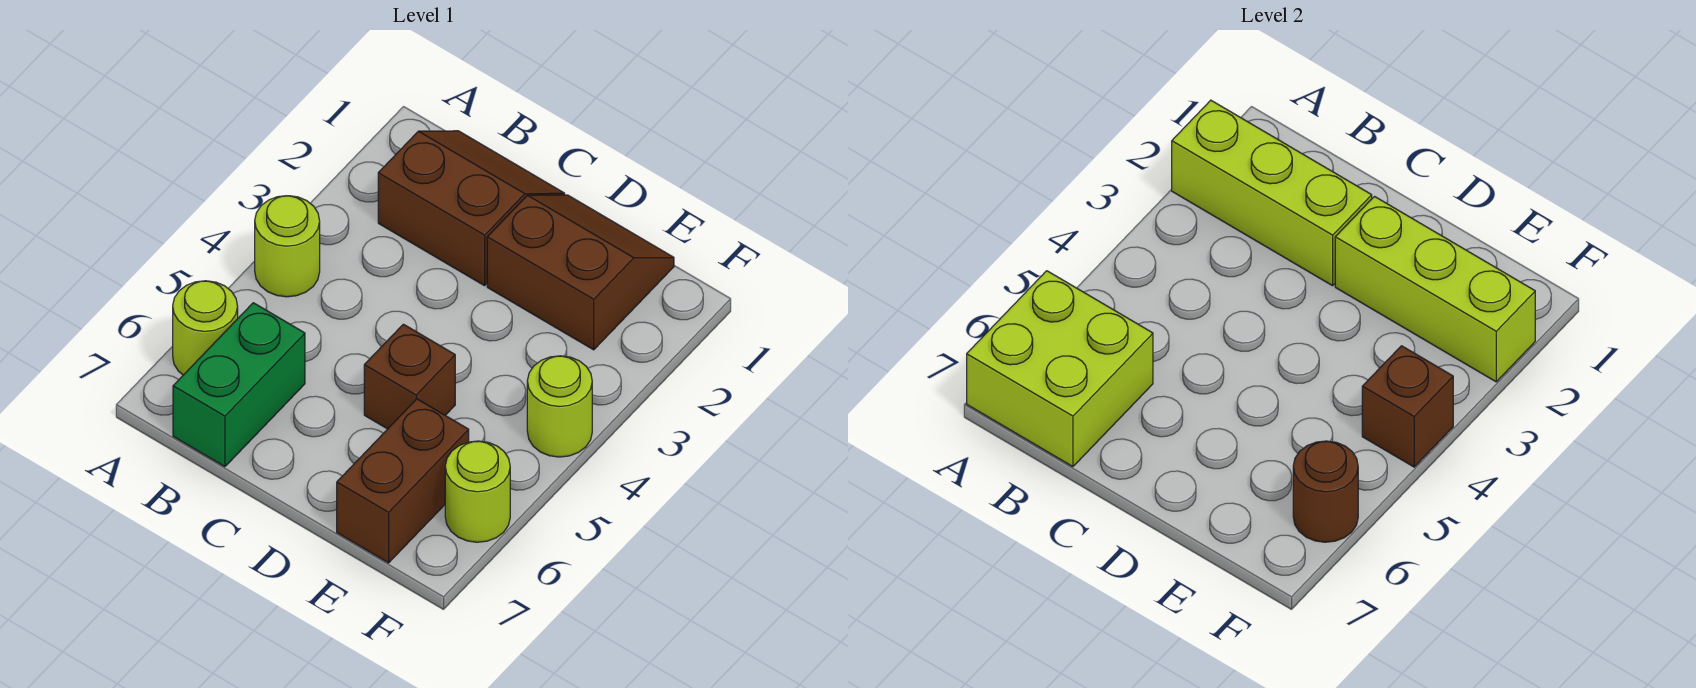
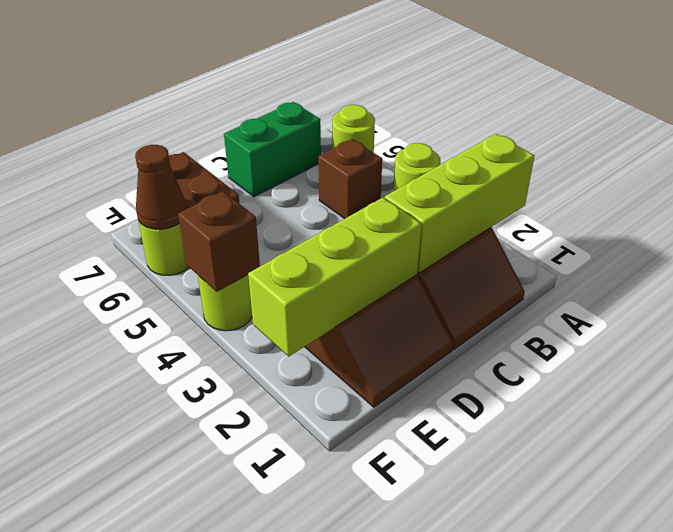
lime brick A6:B7 level 2 -> none
green brick B6:B7 level 1 -> green brick B7:C7 level 1
brown brick D5 level 1 -> brown brick B5 level 1
brown round brick F6 level 2 -> brown cone F6 level 2

